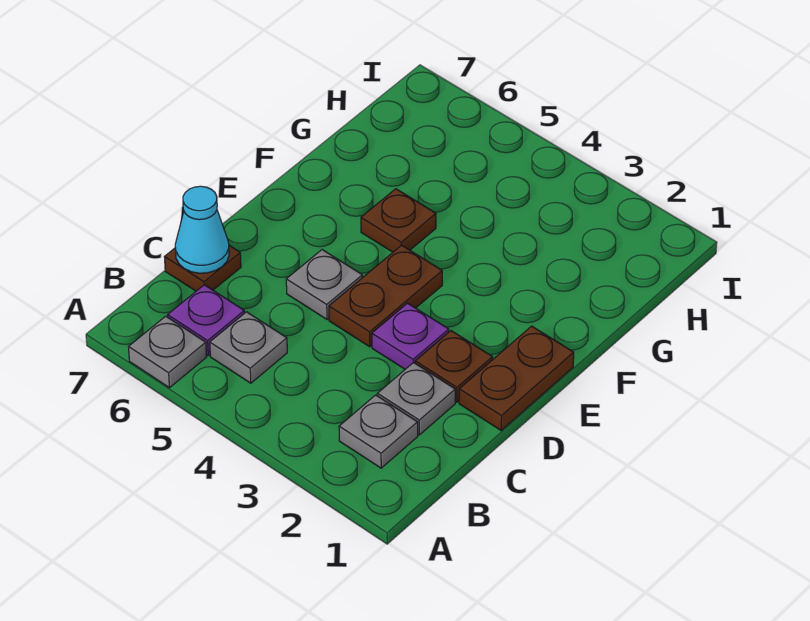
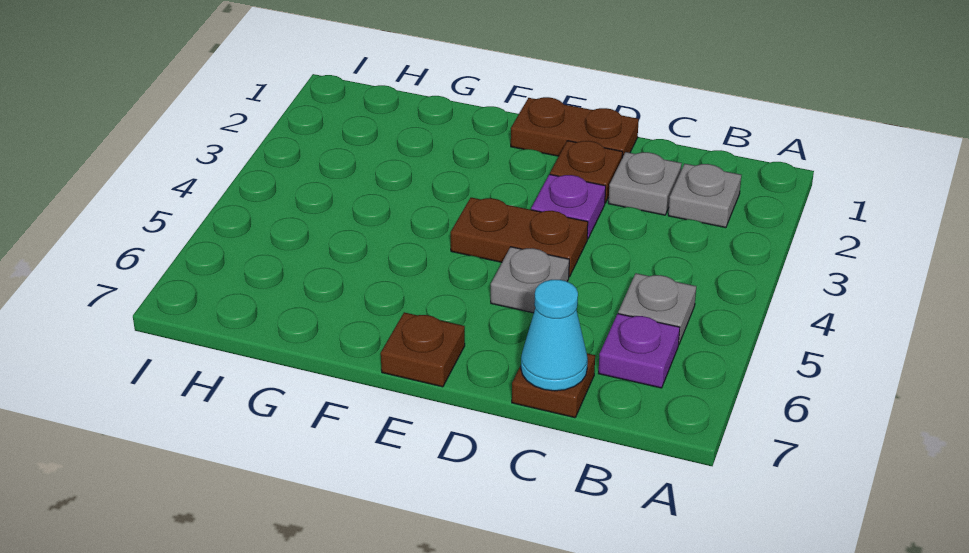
grey plate A6 level 1 -> none
brown plate F5 level 1 -> brown plate E7 level 1

